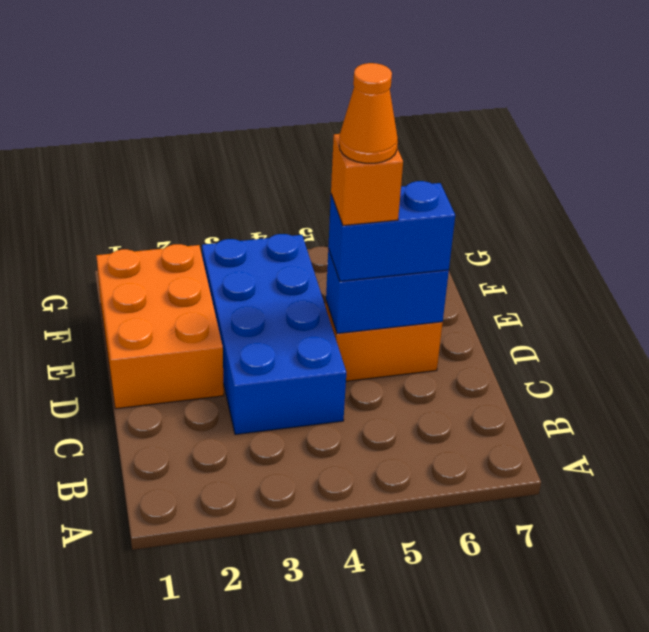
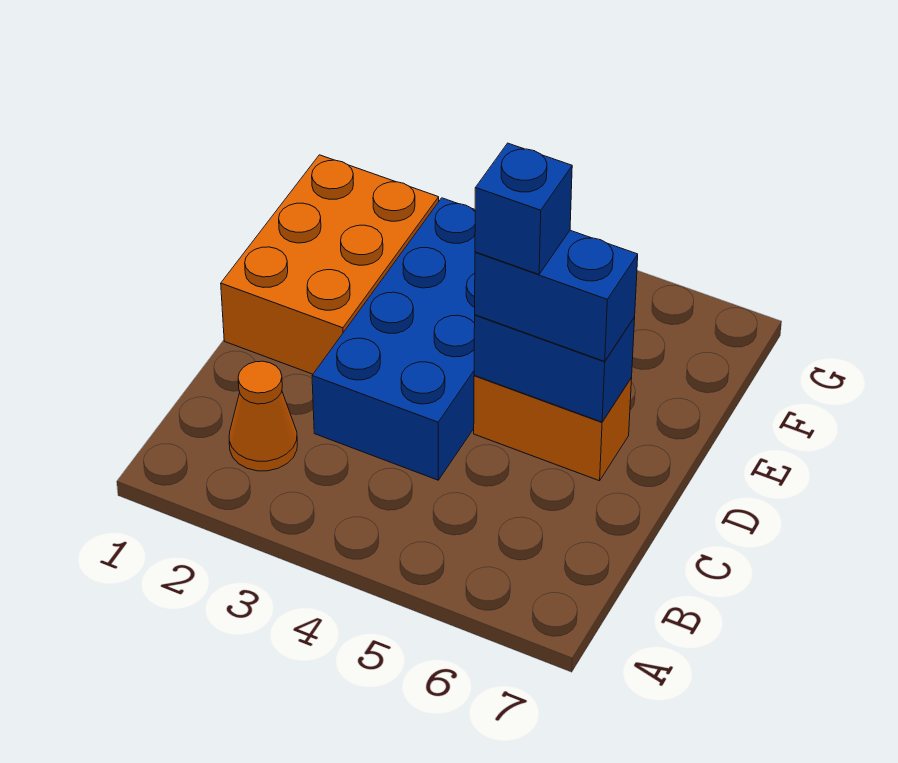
orange brick D5 level 4 -> blue brick D5 level 4
orange cone D5 level 5 -> orange cone B2 level 1

